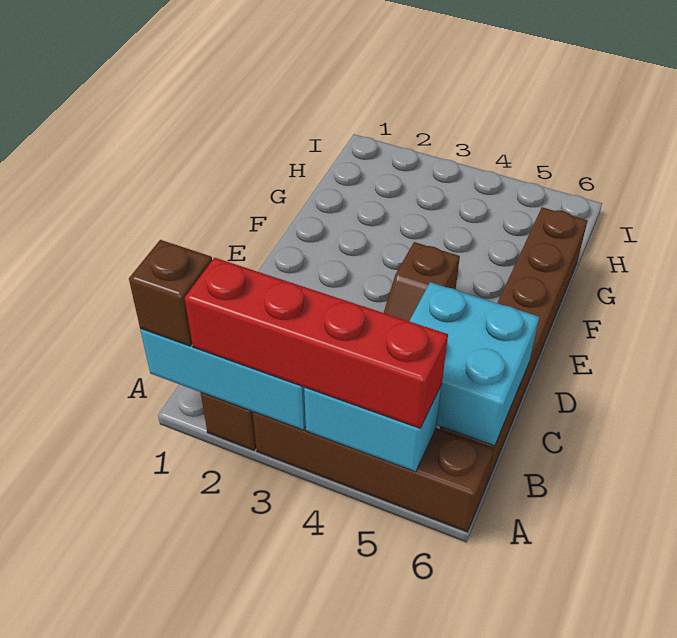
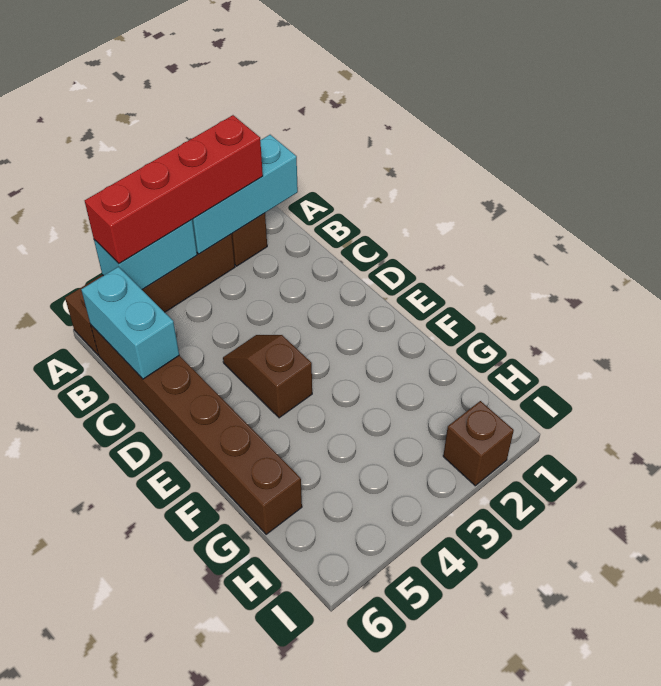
brown brick A1 level 3 -> brown brick I2 level 1
cyan brick B5:C6 level 2 -> cyan brick B6:C6 level 2

